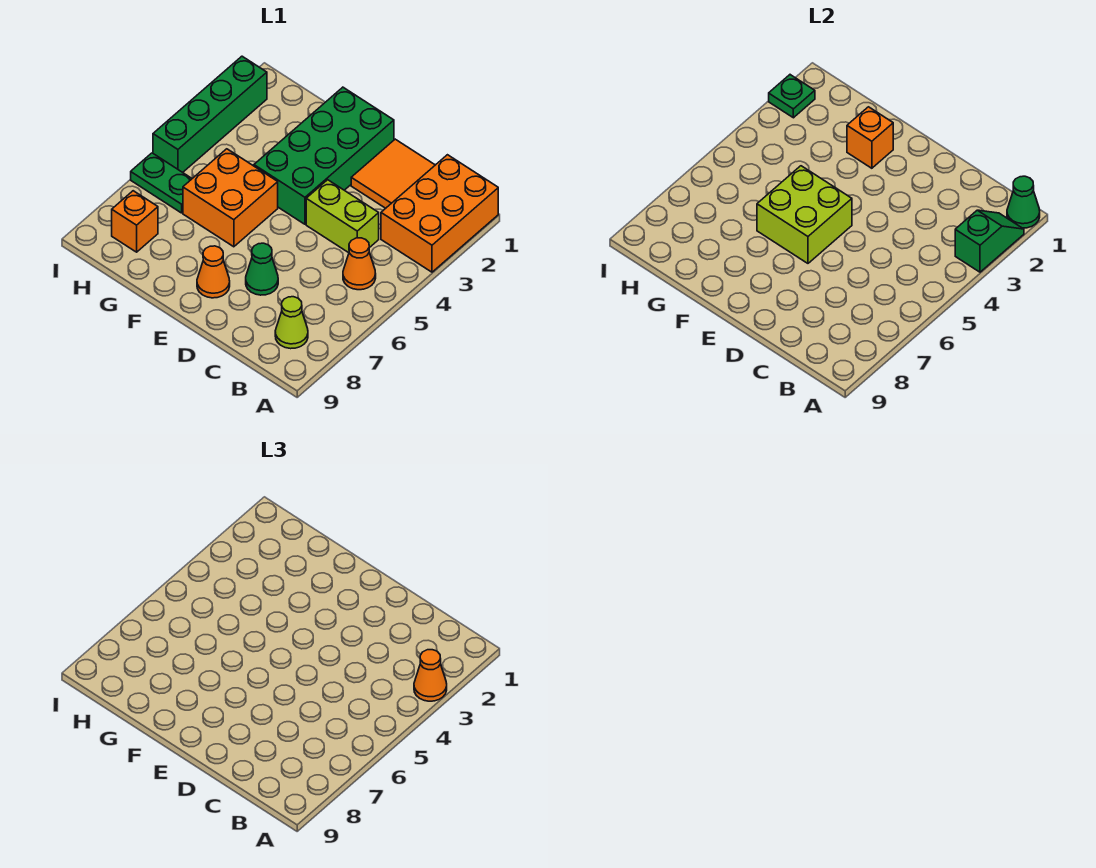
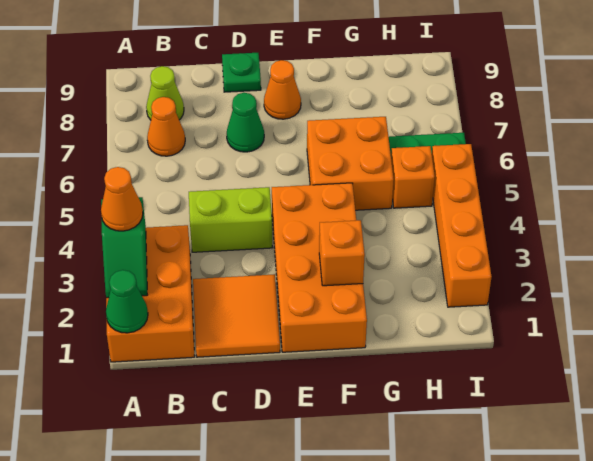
orange cone B5 level 1 -> orange cone B7 level 1
green brick E1:F4 level 1 -> orange brick E1:F4 level 1
lime brick E5:F6 level 2 -> none
orange brick H8 level 1 -> orange brick H5 level 1
green brick I2:I5 level 1 -> orange brick I2:I5 level 1
green plate I2 level 2 -> green plate D9 level 1

